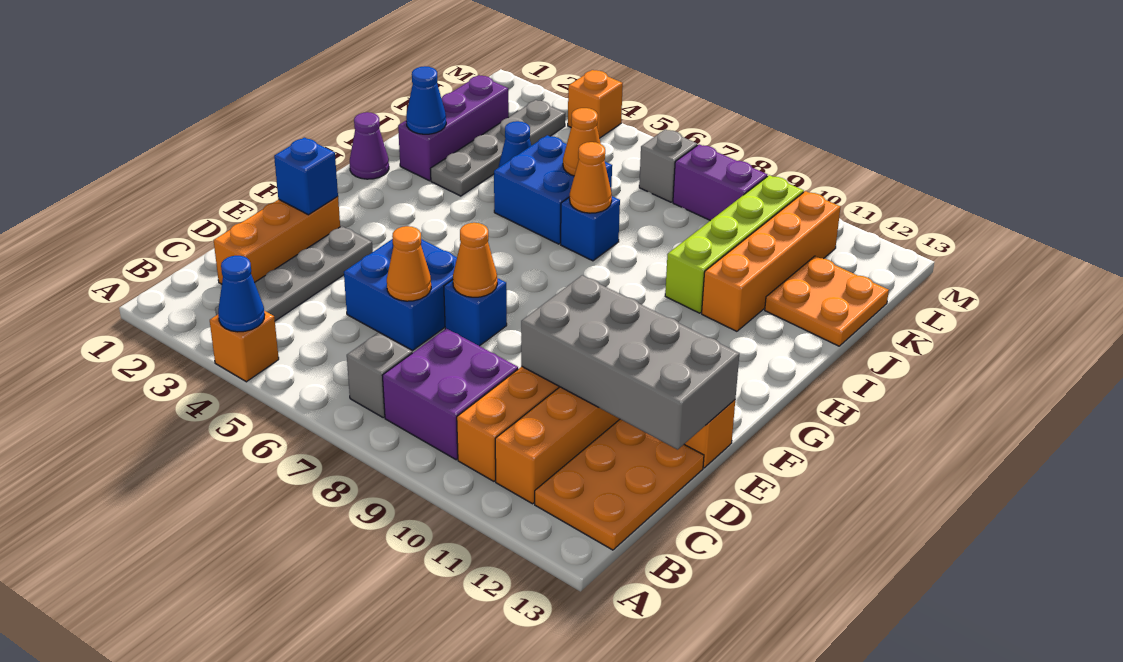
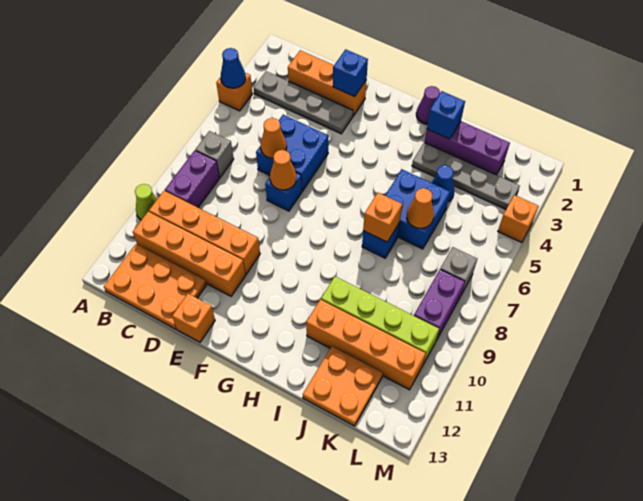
none -> lime cone A10 level 1
purple brick B8:C9 level 1 -> purple brick B8:B9 level 1
grey brick D10:E13 level 2 -> none
blue cone I2 level 2 -> blue brick I2 level 2
orange cone I7 level 2 -> orange brick I7 level 2

